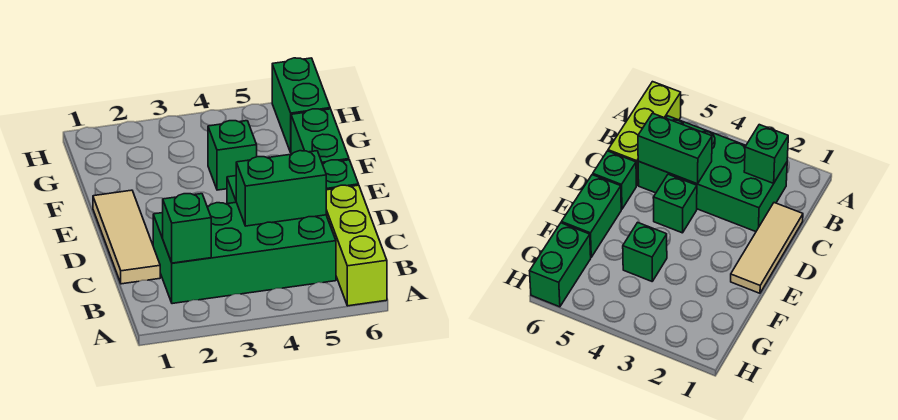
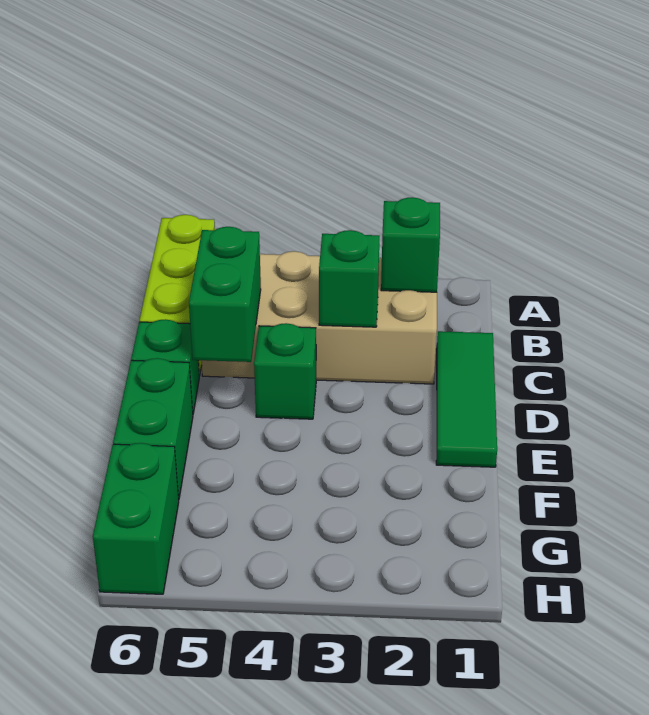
green brick B2:C5 level 1 -> tan brick B2:C5 level 1
tan tile C1:E1 level 1 -> green tile C1:E1 level 1
green brick C4:C5 level 2 -> green brick C5:D5 level 2
green brick F4 level 1 -> green brick C3 level 2

